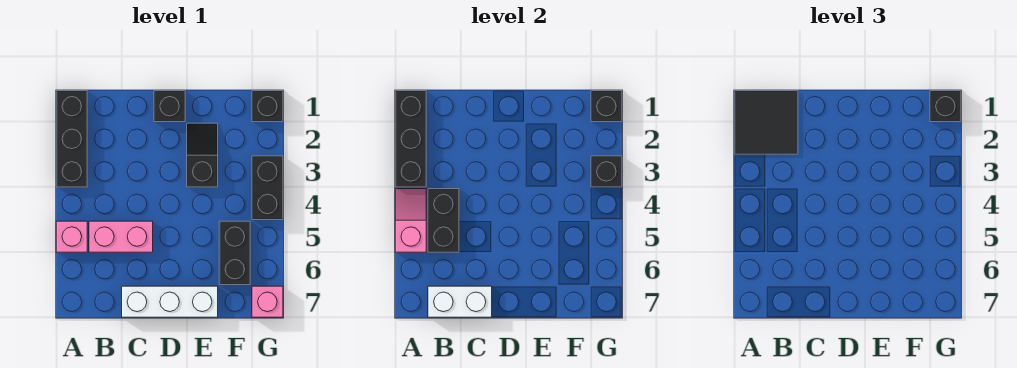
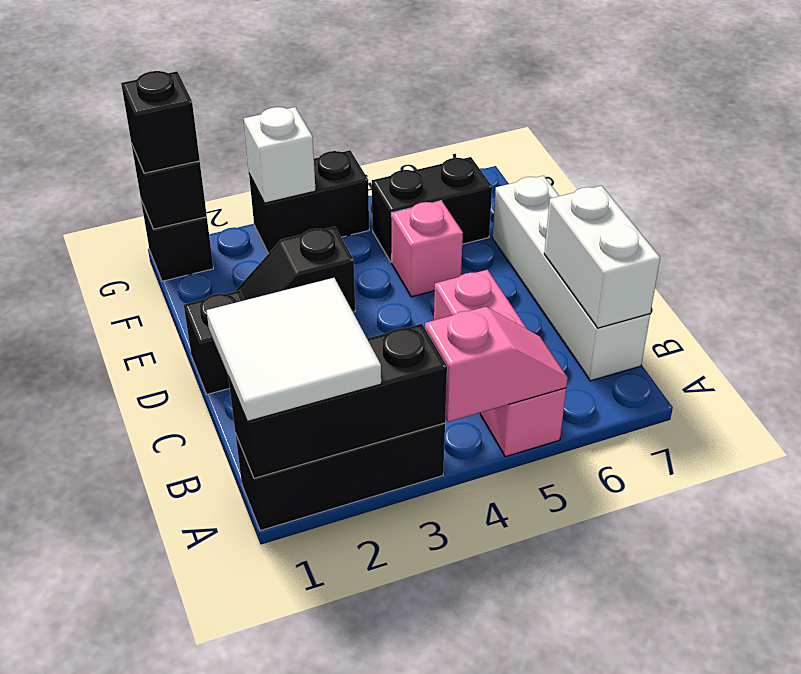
black tile A1:B2 level 3 -> white tile A1:B2 level 3
pink slope A4:A5 level 2 top 5 -> pink slope A4:A5 level 2 top 4
black brick B4:B5 level 2 -> none
white brick C7:E7 level 1 -> white brick B7:E7 level 1
black brick G3 level 2 -> white brick G3 level 2
pink brick G7 level 1 -> pink brick E5 level 1

